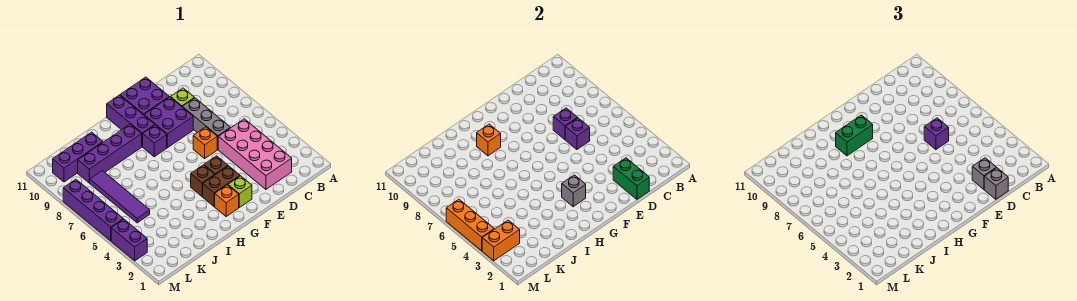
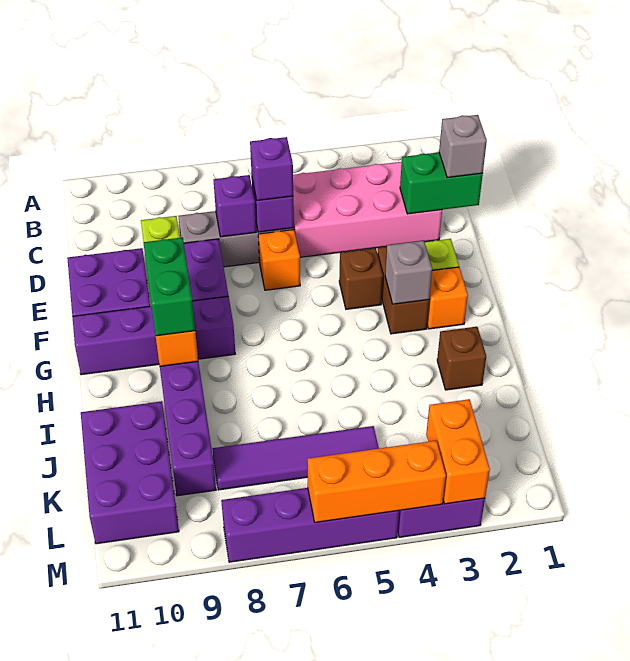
grey brick D2 level 3 -> none
brown brick G4 level 1 -> brown brick I2 level 1
purple brick J10:L10 level 1 -> purple brick J10:L11 level 1

